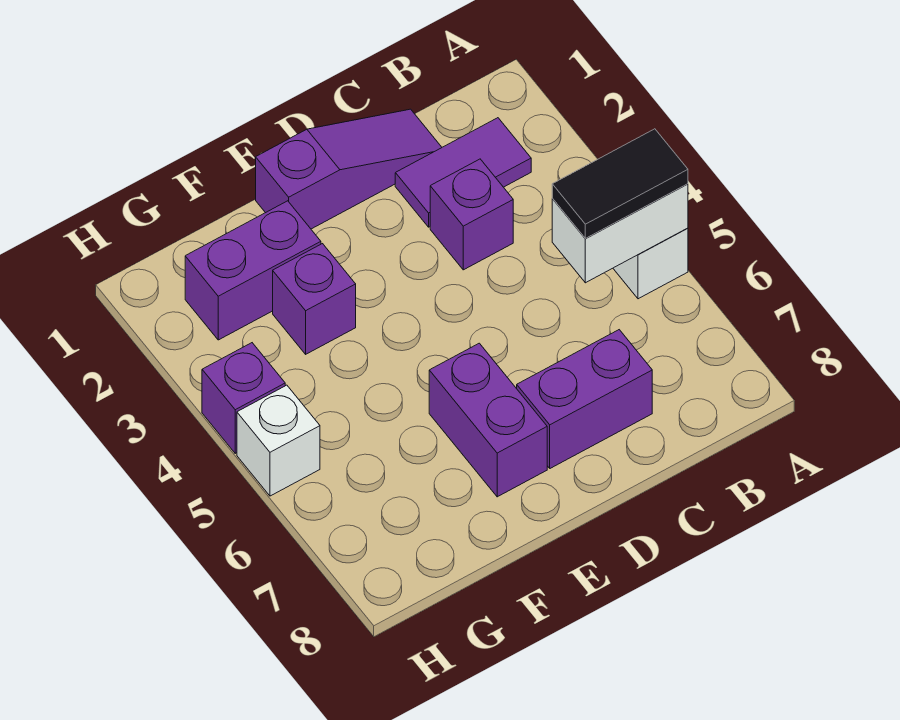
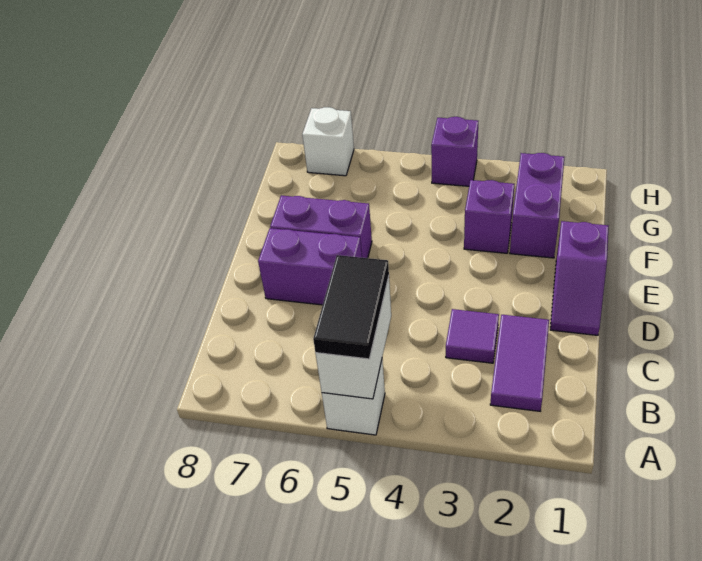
purple slope C1:E1 level 1 top E -> purple slope D1:E1 level 1 top E
purple brick C3 level 1 -> purple tile C3 level 1
purple brick C7:D7 level 1 -> purple brick D6:D7 level 1
white brick H5 level 1 -> white brick H7 level 1

